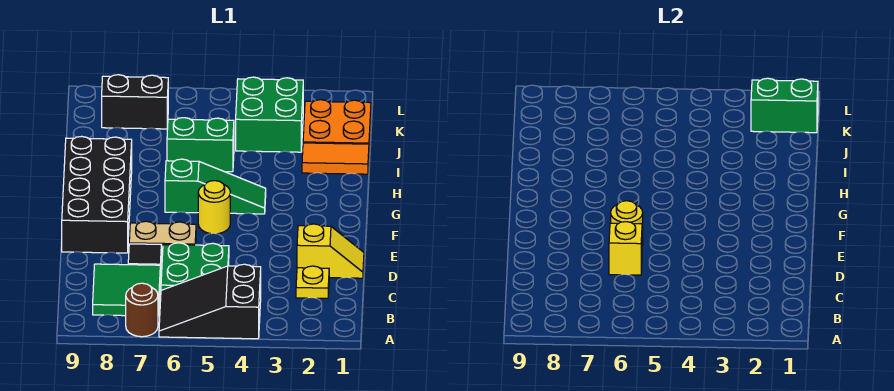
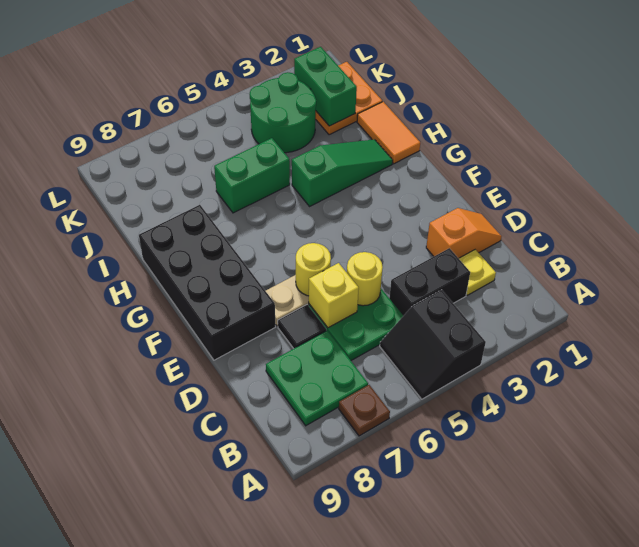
black slope A4:B6 level 1 top 4 -> black slope A4:B5 level 1 top 4
brown round brick A7 level 1 -> brown plate A7 level 1
green tile B7:C8 level 1 -> green plate B7:C8 level 1
yellow slope D1:D2 level 1 top 2 -> orange slope D1:D2 level 1 top 2
yellow round brick F5 level 1 -> yellow round brick D5 level 2
green slope G4:G6 level 1 top 6 -> green slope H2:H4 level 1 top 4
orange tile I1:I2 level 1 -> orange tile H1:I1 level 1
green brick J3:K4 level 1 -> green round brick J3:K4 level 1
green brick K1:K2 level 2 -> green brick J2:K2 level 2
black brick K7:K8 level 1 -> black brick C3:C4 level 1

